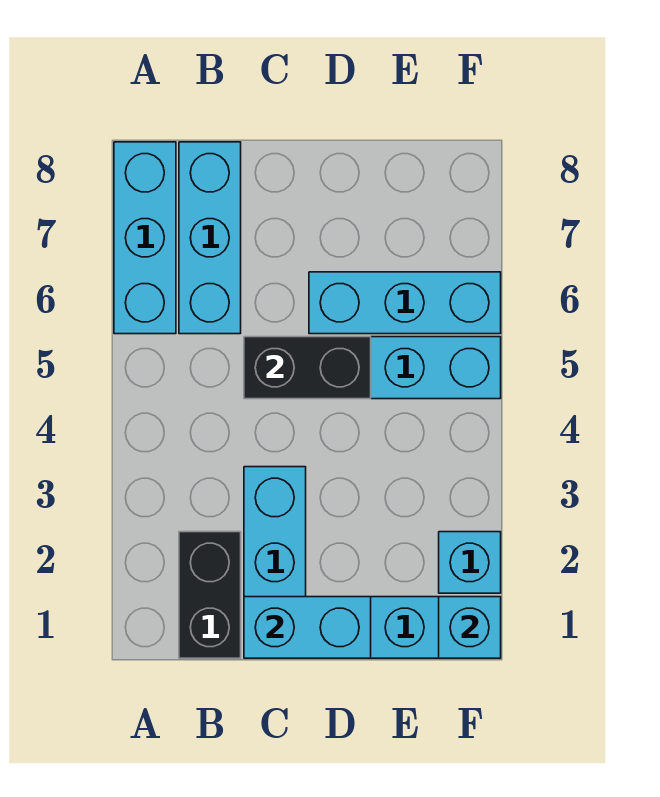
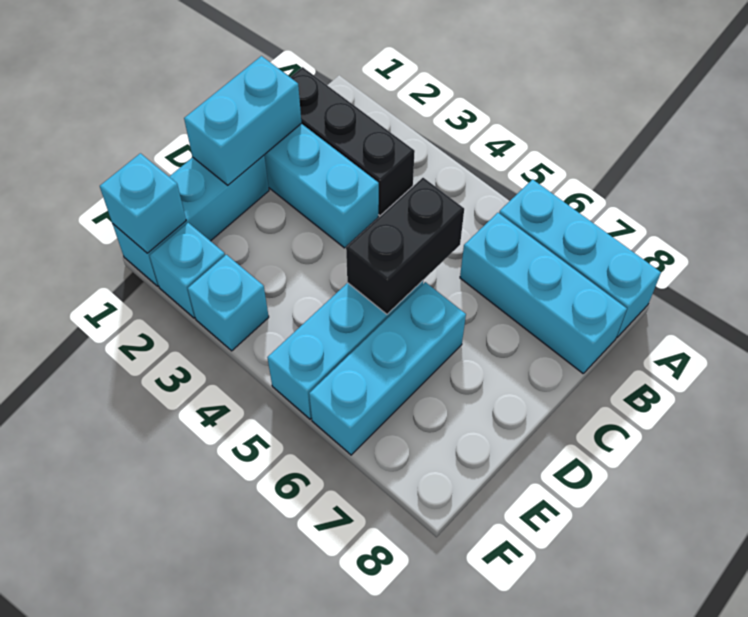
black brick B1:B2 level 1 -> black brick B1:B3 level 1
none -> cyan brick F3 level 1

